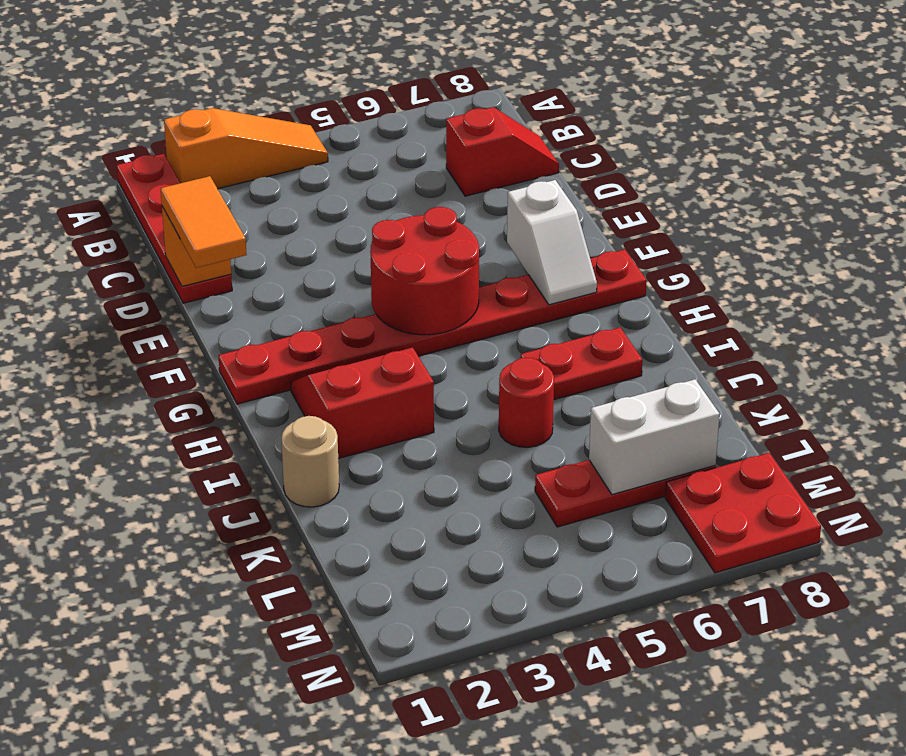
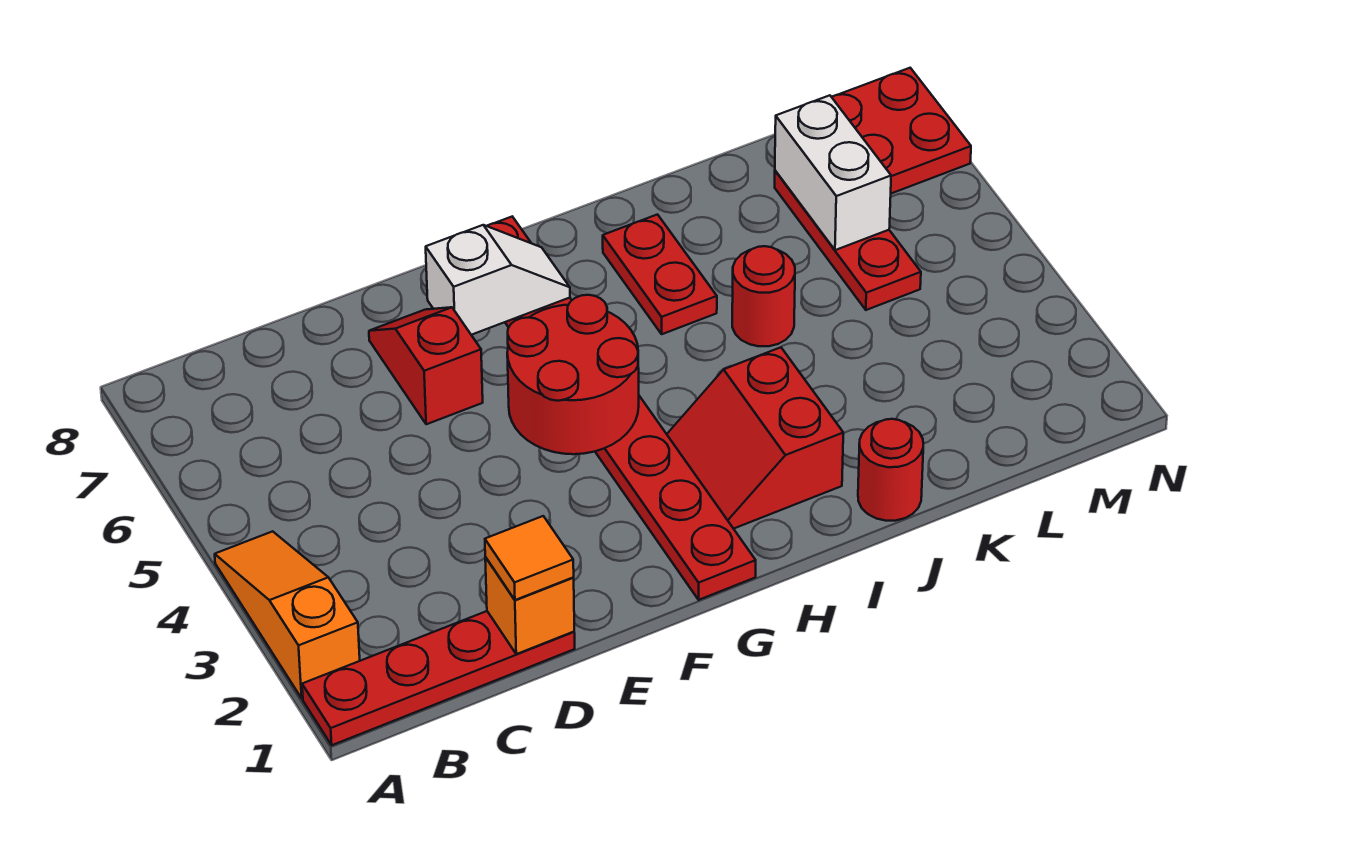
red slope C7:C8 level 1 top 7 -> red slope E6:E7 level 1 top 6
orange tile D1:E1 level 3 -> orange tile D1 level 3
tan round brick J1 level 1 -> red round brick J1 level 1

